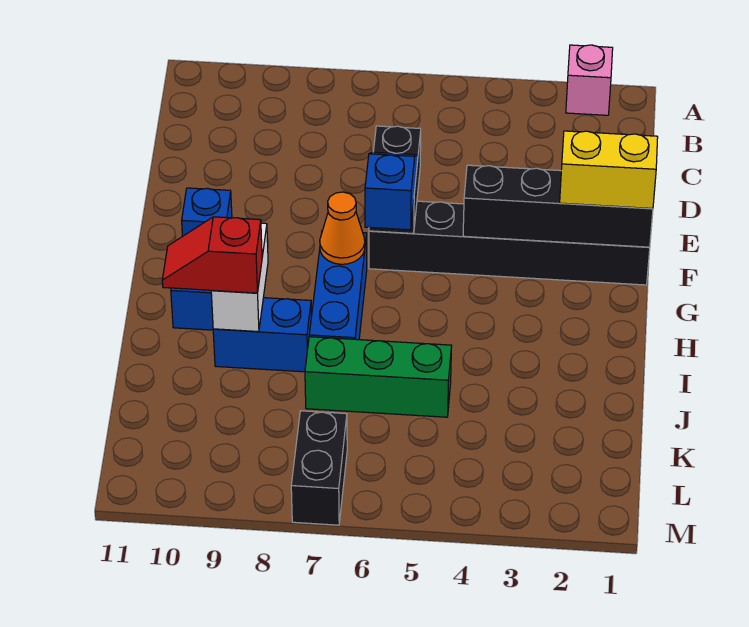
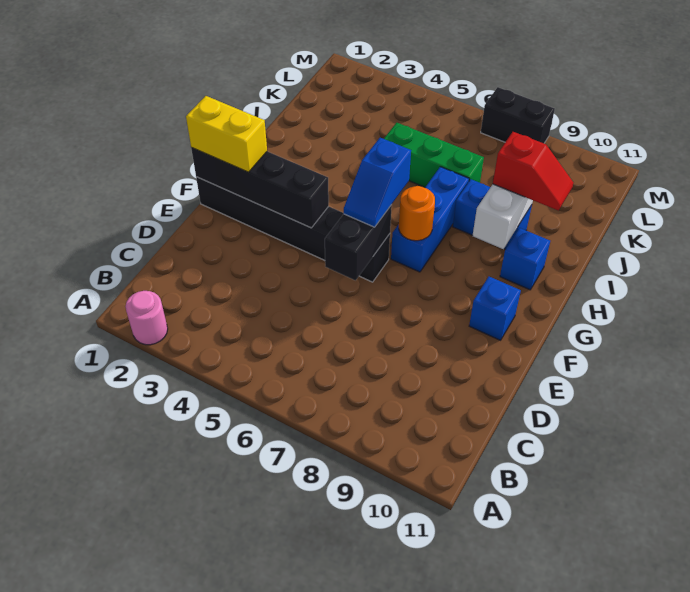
pink brick A2 level 1 -> pink round brick A2 level 1
orange cone G7 level 2 -> orange round brick G7 level 2
black brick L7:M7 level 1 -> black brick M7:M8 level 1

